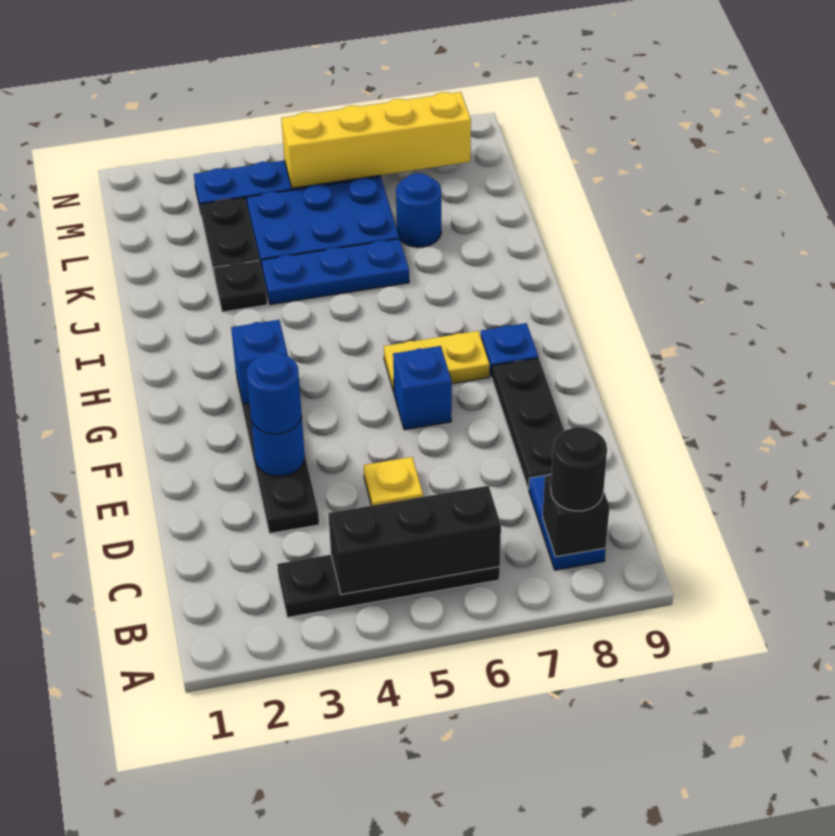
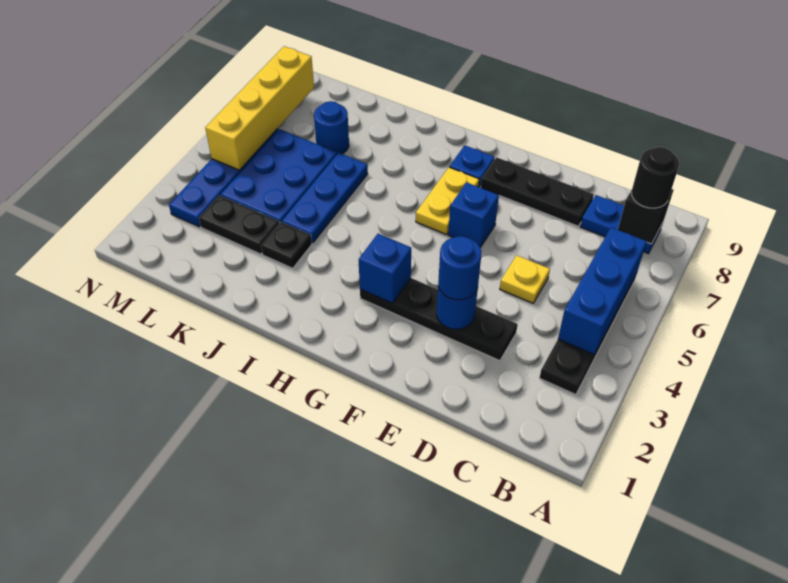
black brick B4:B6 level 2 -> blue brick B4:B6 level 2

